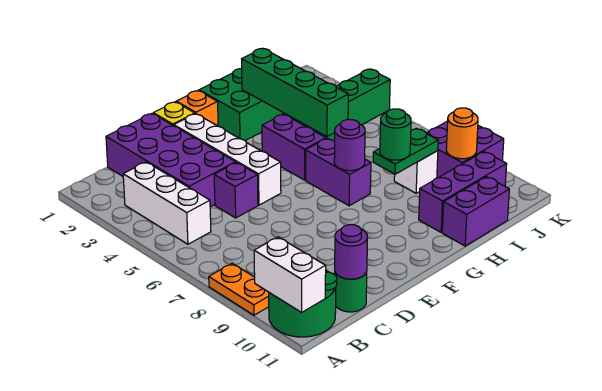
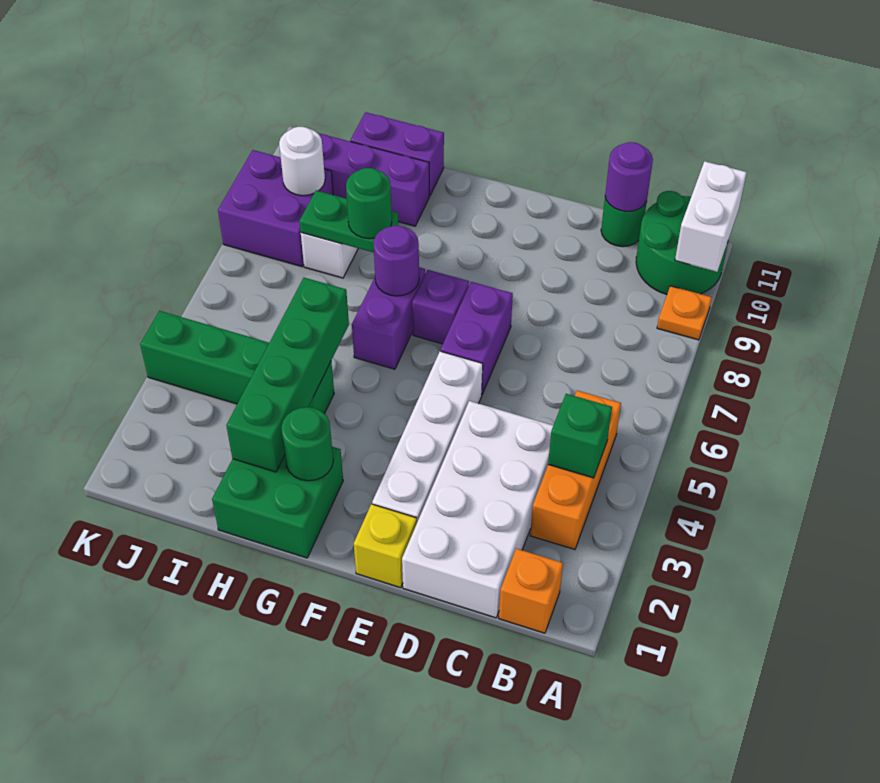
orange plate A8:A9 level 1 -> orange plate A9 level 1
white brick B3:B5 level 1 -> orange brick B3:B5 level 1
none -> green brick B4 level 2
purple brick C1:D4 level 1 -> white brick C1:D4 level 1
purple brick D5 level 1 -> purple brick F7 level 1
orange brick F1 level 1 -> orange brick B1 level 1
none -> green round brick G2 level 2
purple brick G4:G5 level 1 -> purple brick E6:E7 level 1
orange round brick J9 level 2 -> white round brick J9 level 2

